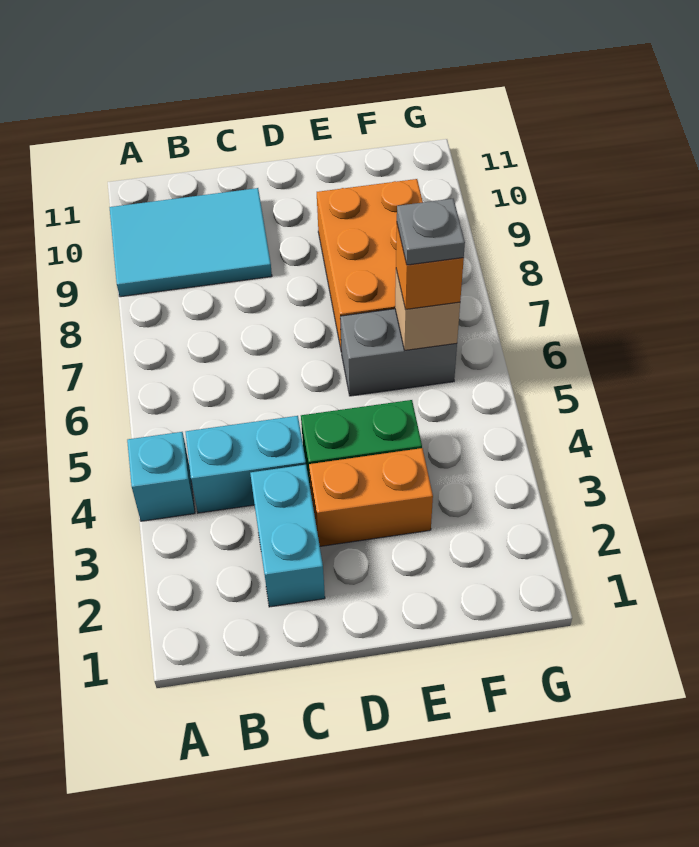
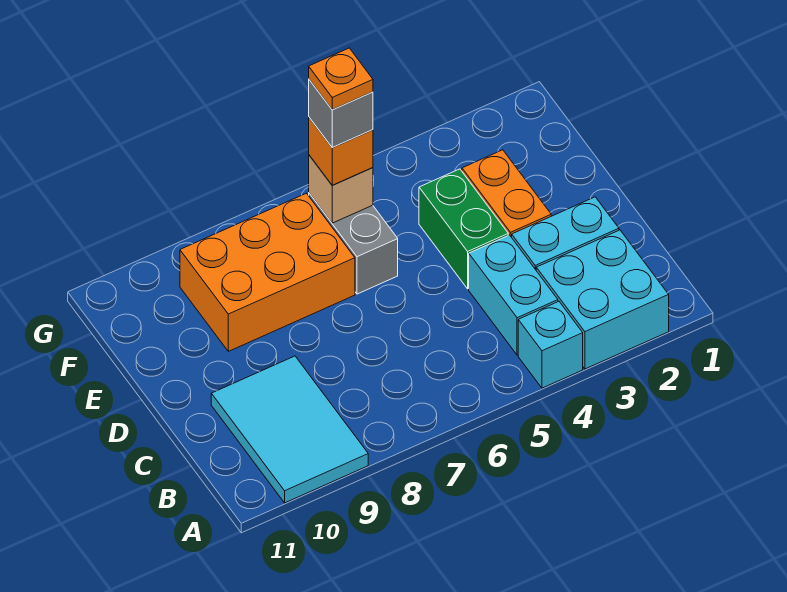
none -> cyan brick A2:B3 level 1
grey plate F6 level 4 -> grey brick F6 level 4
none -> orange plate F6 level 5

